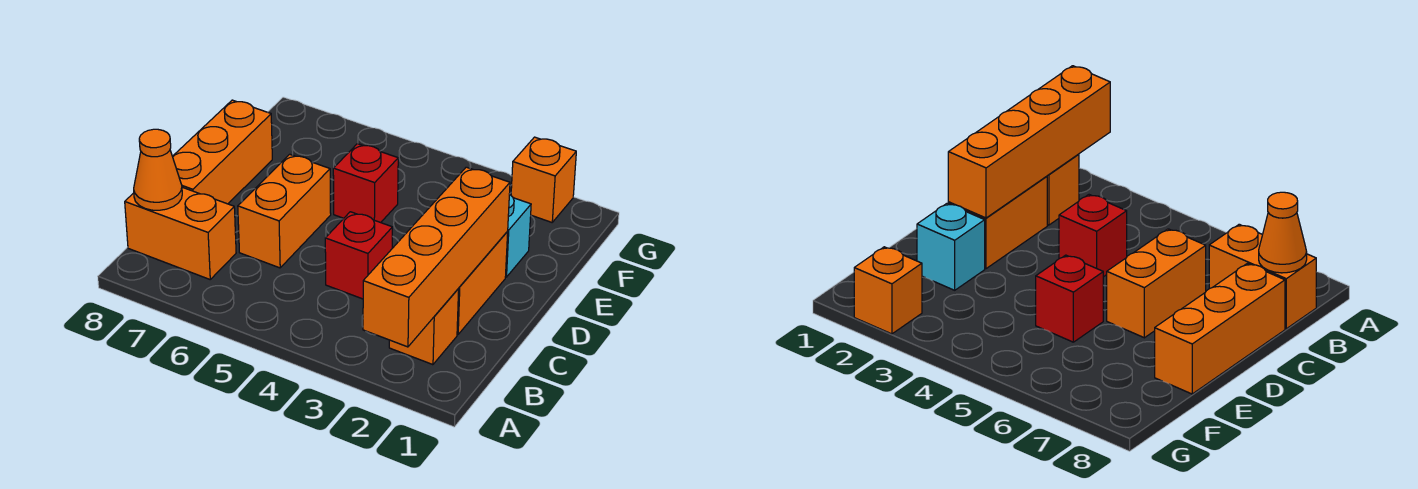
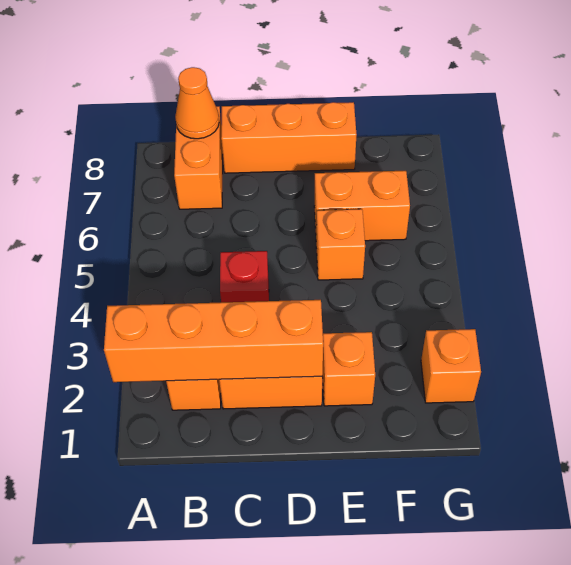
orange brick C6:D6 level 1 -> orange brick E6:F6 level 1
cyan brick E2 level 1 -> orange brick E2 level 1
red brick E5 level 1 -> orange brick E5 level 1

